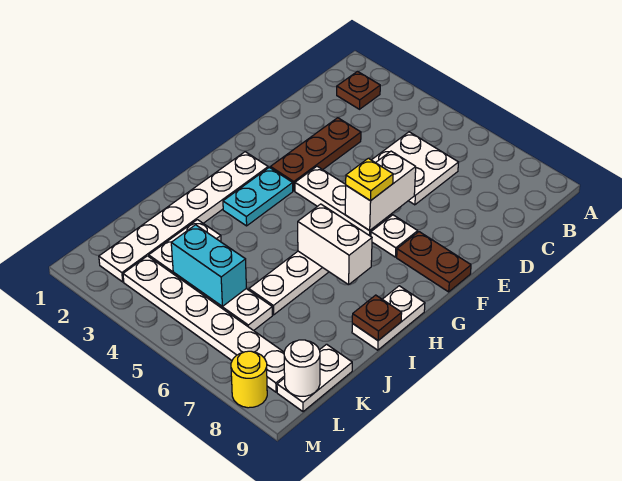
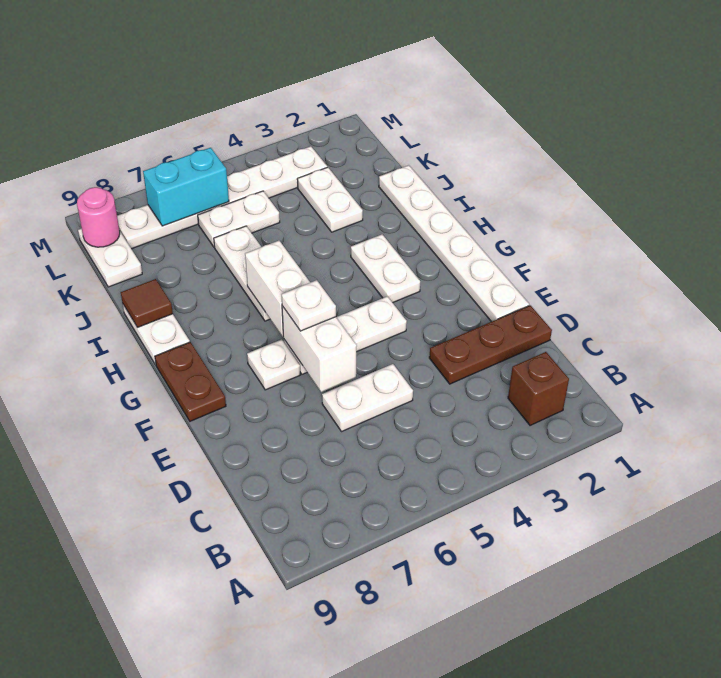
brown plate B2 level 1 -> brown brick B2 level 1
white plate C5:D6 level 1 -> white plate D5:D6 level 1
brown plate D3:F3 level 1 -> brown plate D1:D3 level 1
yellow plate F6 level 3 -> white plate F6 level 3
brown plate F8:F9 level 1 -> brown plate F9:G9 level 1
white plate G2:L2 level 1 -> white plate E1:J1 level 1
cyan plate G3:H3 level 1 -> white plate G3:H3 level 1
white brick H6:H7 level 2 -> white brick G6:H6 level 2
brown plate I9 level 2 -> brown tile I9 level 2
cyan brick K4:K5 level 2 -> cyan brick L6:L7 level 2
white round brick L9 level 2 -> pink round brick L9 level 2
yellow round brick M8 level 1 -> none

